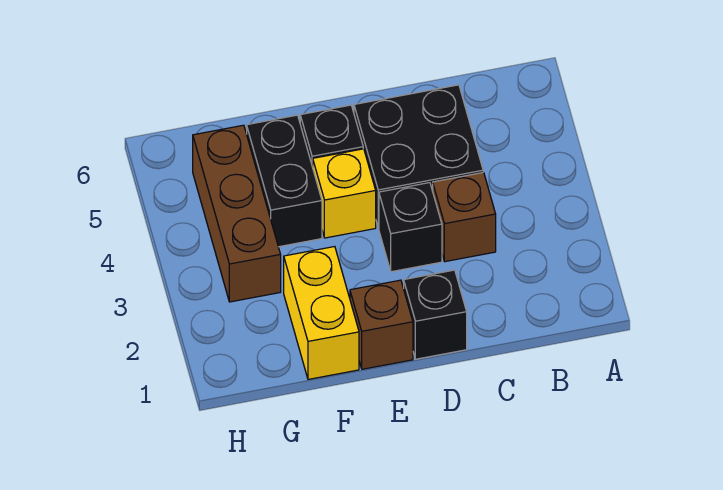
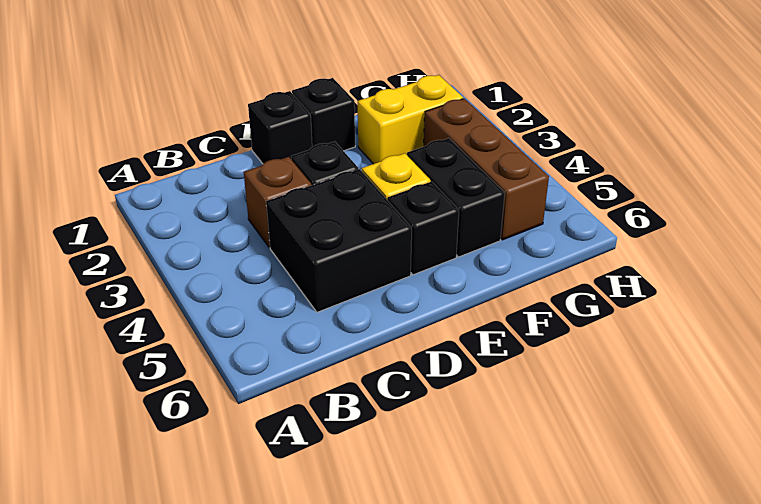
brown brick E1 level 1 -> black brick E1 level 1
yellow brick F1:F2 level 1 -> yellow brick F2:G2 level 1

